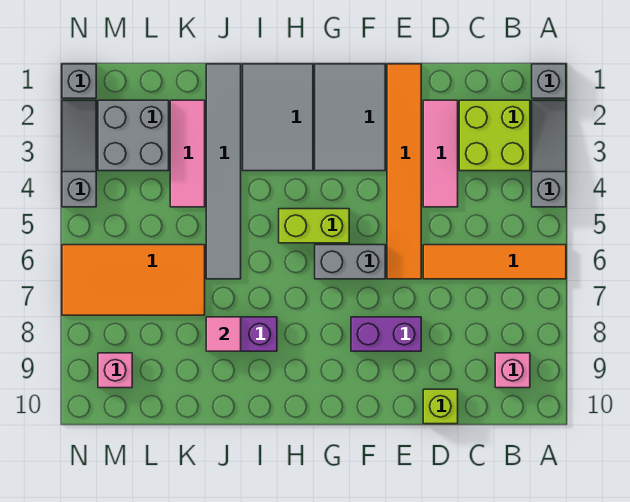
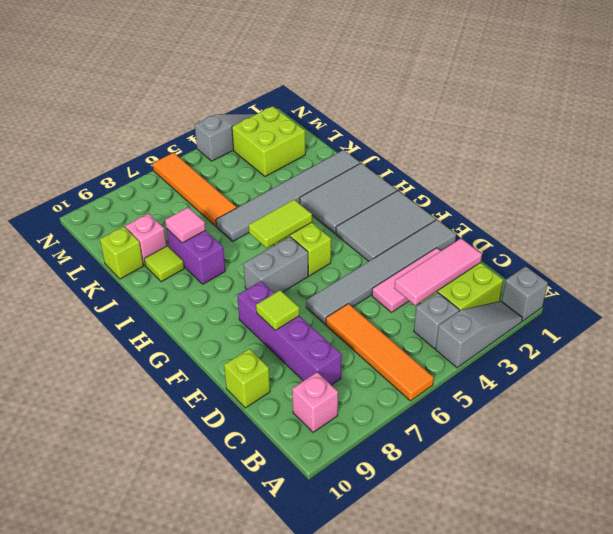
orange tile E1:E6 level 1 -> grey tile E1:E6 level 1
purple brick E8:F8 level 1 -> purple brick C8:F8 level 1
none -> lime tile E8 level 2
grey brick F6:G6 level 1 -> grey brick G6:G7 level 1
none -> lime tile H5:H6 level 2
none -> lime tile J9 level 1
pink tile K2:K4 level 1 -> pink tile C2:C4 level 2
orange tile K6:N7 level 1 -> orange tile K6:N6 level 1
none -> lime brick K10 level 1
grey brick L2:M3 level 1 -> lime brick L2:M3 level 1
pink brick M9 level 1 -> pink brick K9 level 1
grey brick N1 level 1 -> grey brick B4 level 1

